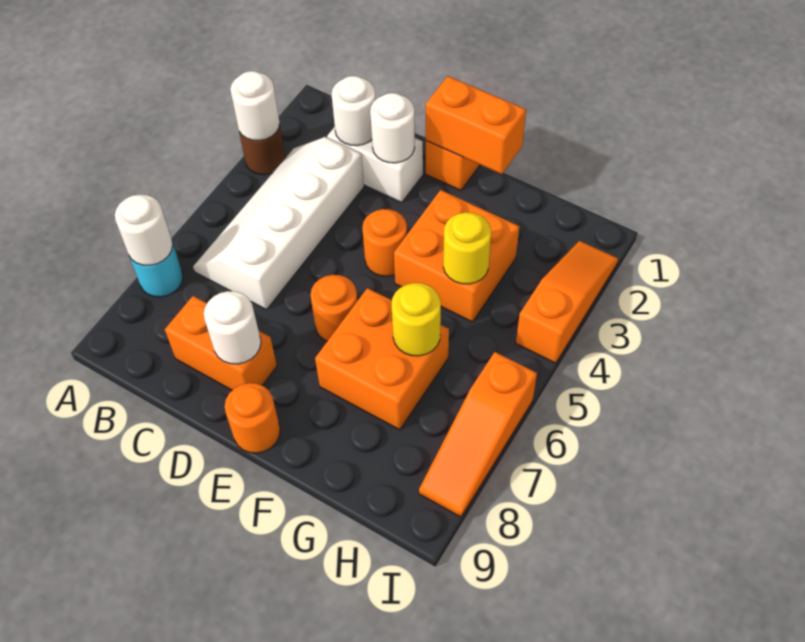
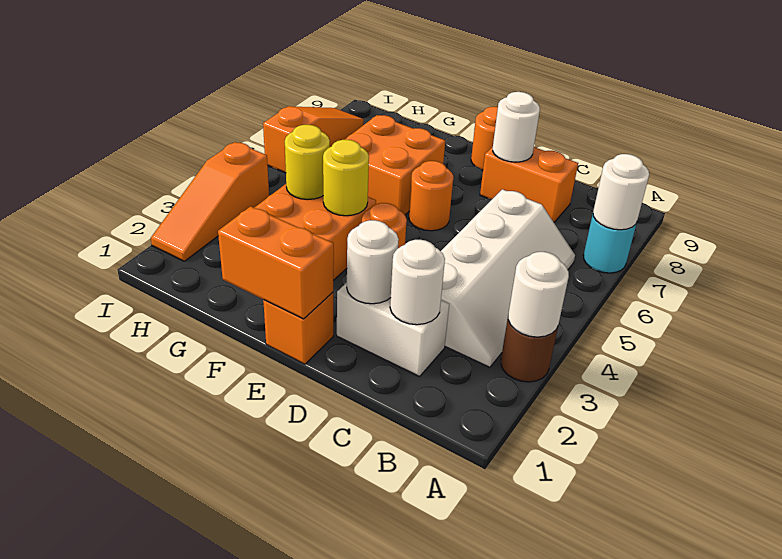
yellow round brick G6 level 2 -> yellow round brick F4 level 2

